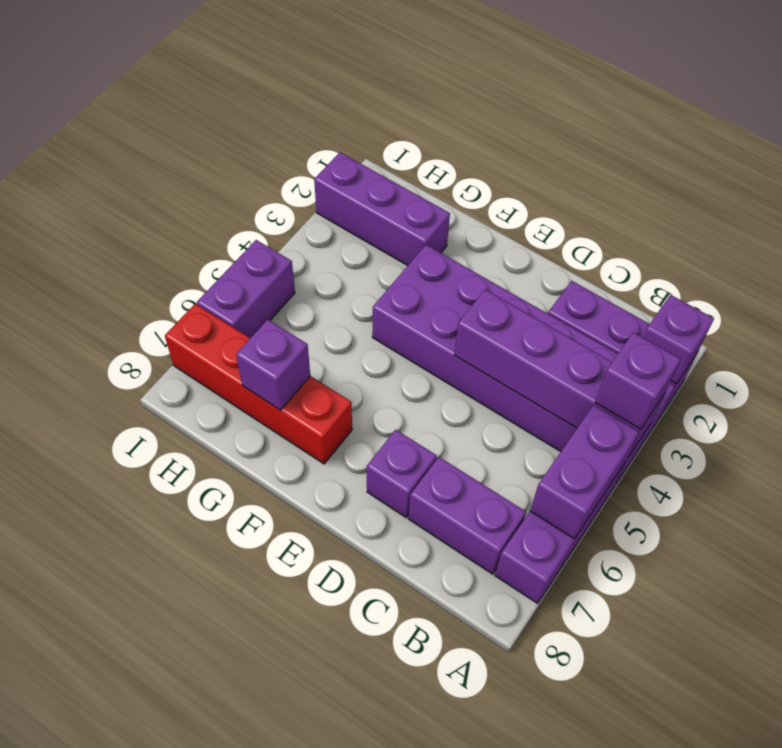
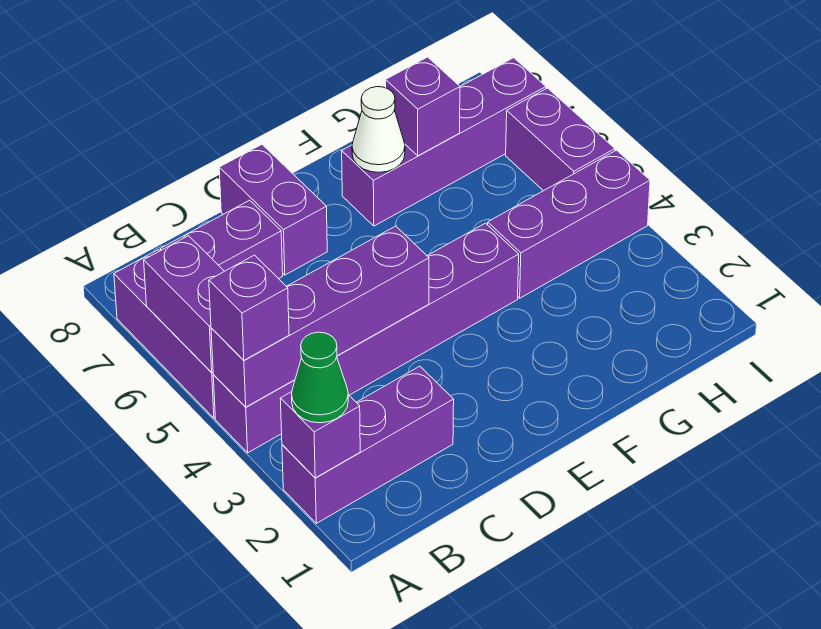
none -> green cone A2 level 3
purple brick A3:F4 level 1 -> purple brick A4:F4 level 1
purple brick D7 level 1 -> purple brick D7:D8 level 1
red brick F7:I7 level 1 -> purple brick F7:I7 level 1
none -> white cone F7 level 2
purple brick G2:I2 level 1 -> purple brick G4:I4 level 1

